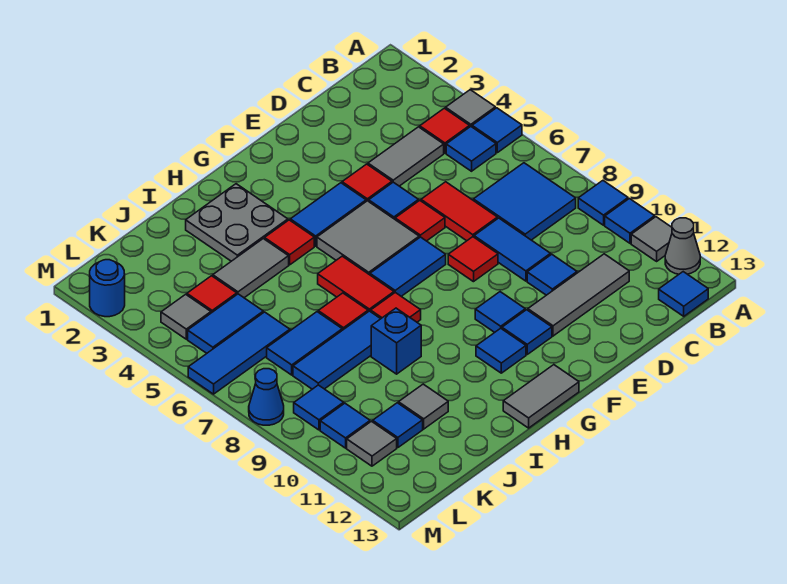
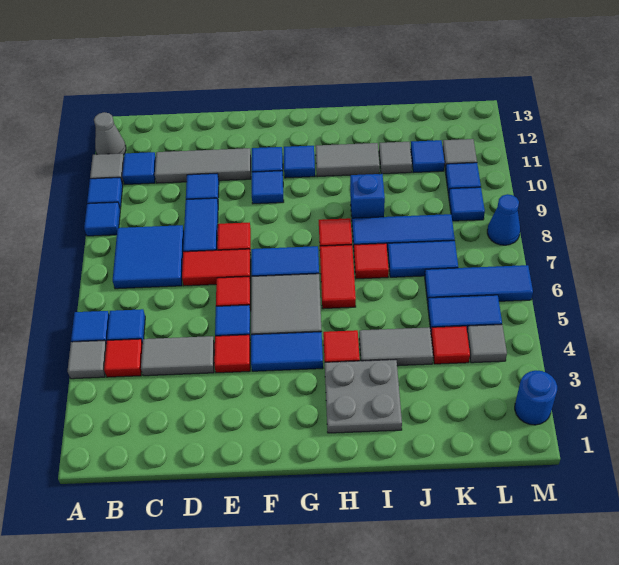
blue tile B13 level 1 -> blue tile B11 level 1
red tile D6:D7 level 1 -> red tile D7:E7 level 1
grey tile G13:H13 level 1 -> grey tile H11:I11 level 1

